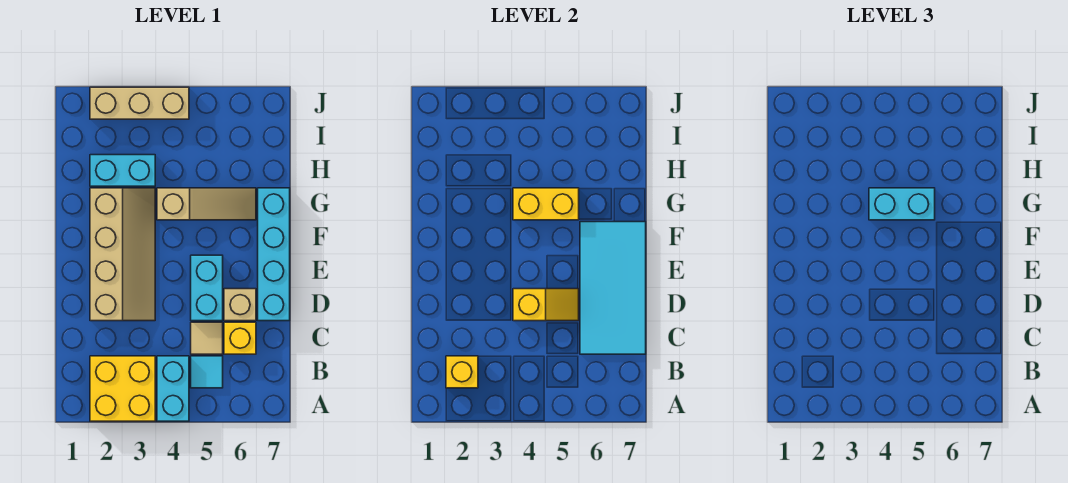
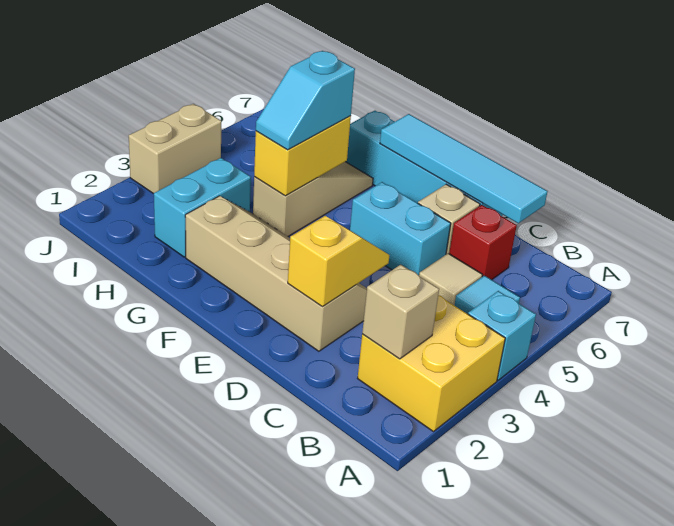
cyan brick A4:B4 level 1 -> cyan brick A4 level 1
yellow brick B2 level 2 -> tan brick B2 level 2
yellow brick C6 level 1 -> red brick C6 level 1
cyan tile C6:F7 level 2 -> cyan tile C7:F7 level 2
yellow slope D4:D5 level 2 top 4 -> yellow slope D2:D3 level 2 top 2
cyan brick G4:G5 level 3 -> cyan slope G4:G5 level 3 top 5
tan brick J2:J4 level 1 -> tan brick J3:J4 level 1

